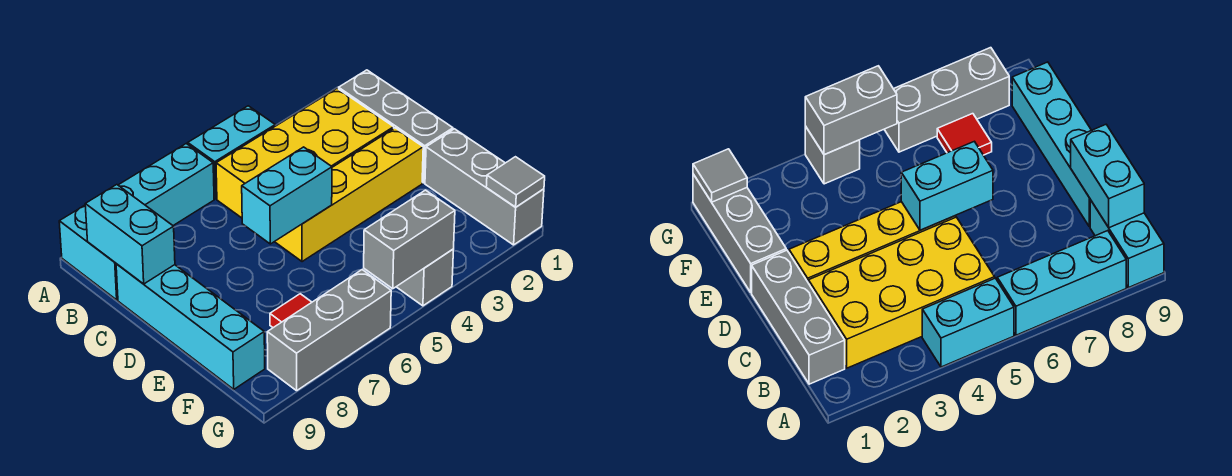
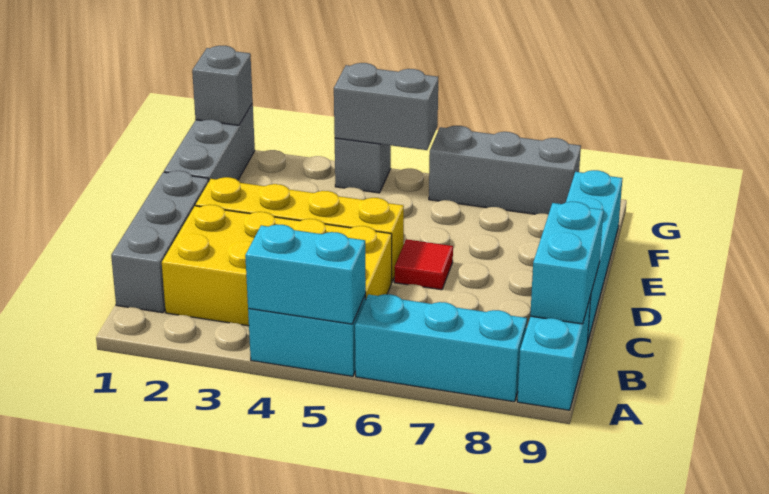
cyan brick D5:D6 level 2 -> cyan brick A4:A5 level 2
red tile F7 level 1 -> red tile D6 level 1
grey tile G1 level 2 -> grey brick G1 level 2

